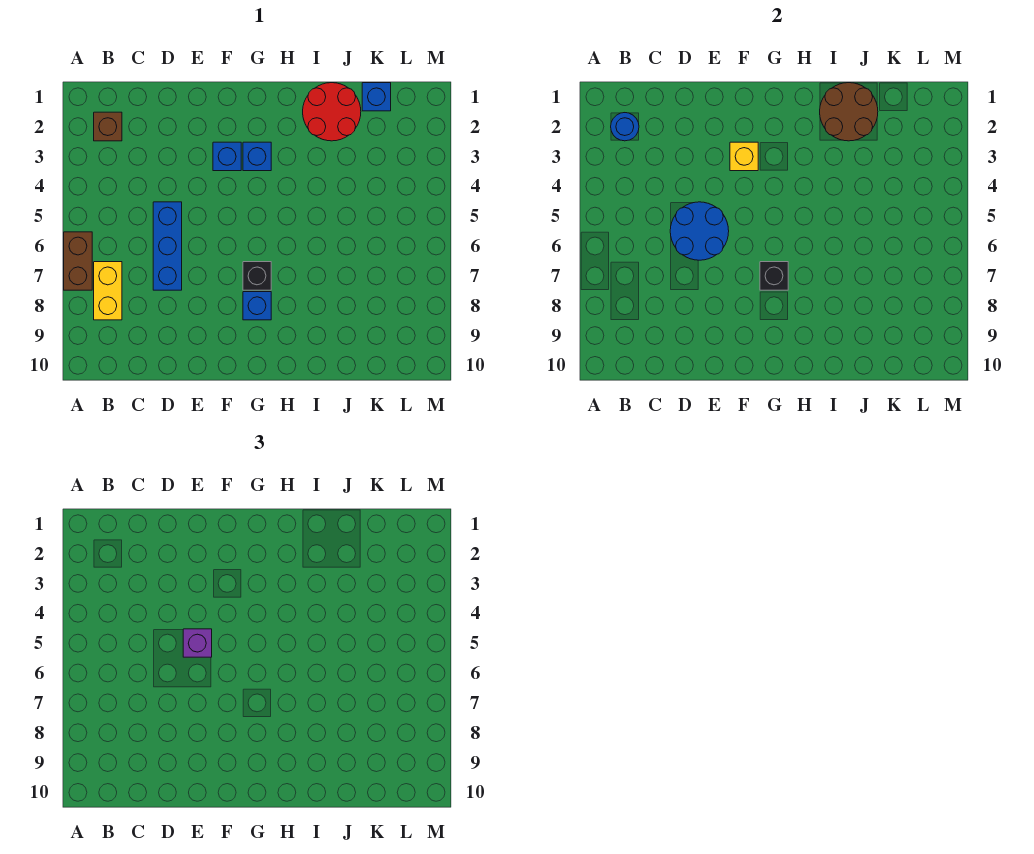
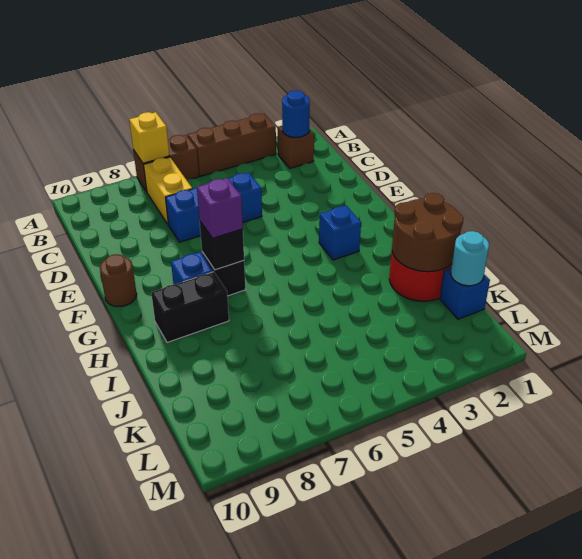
none -> brown brick A3:A5 level 1
yellow brick B7:B8 level 1 -> yellow brick B7:C7 level 1
blue round brick D5:E6 level 2 -> none
purple brick E5 level 3 -> purple brick G7 level 3
blue brick F3 level 1 -> none
yellow brick F3 level 2 -> yellow brick A7 level 2
none -> brown round brick F10 level 1
none -> black brick H8:H9 level 1
none -> cyan round brick K1 level 2

